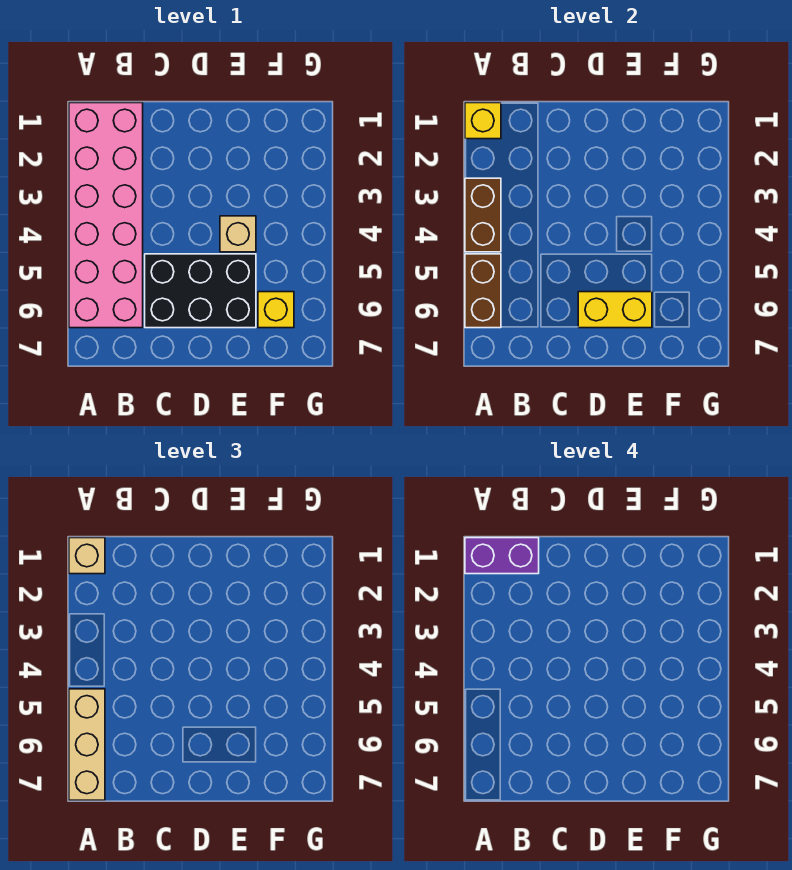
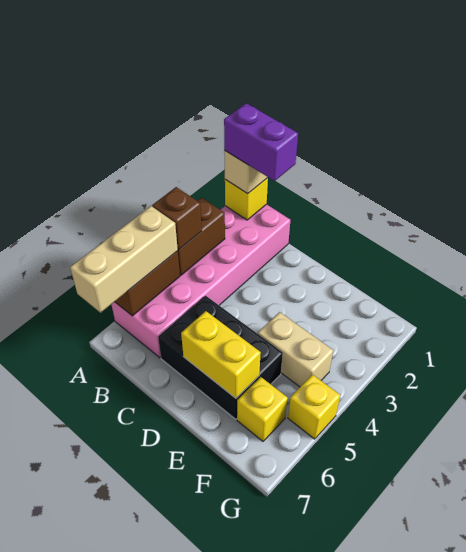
none -> brown brick A4 level 3
tan brick E4 level 1 -> tan brick E4:F4 level 1
none -> yellow brick G5 level 1

